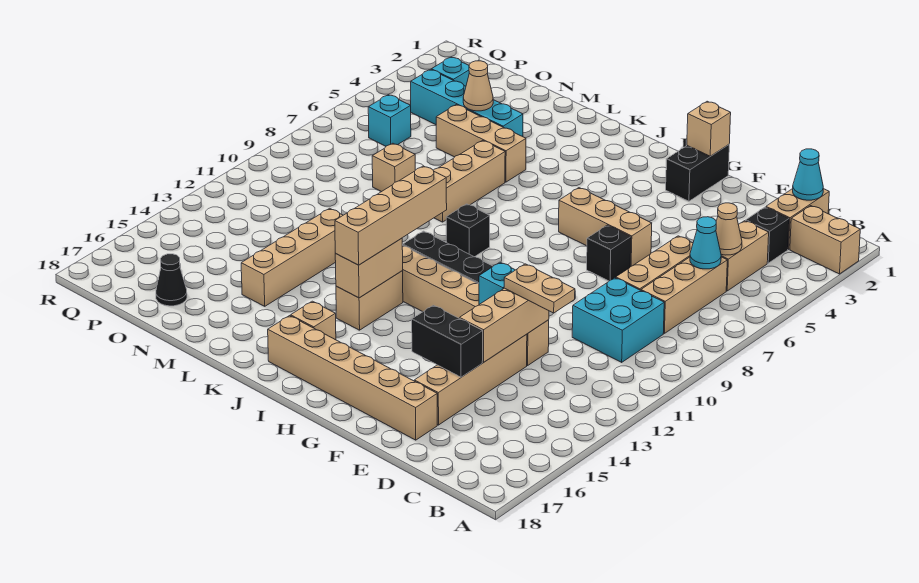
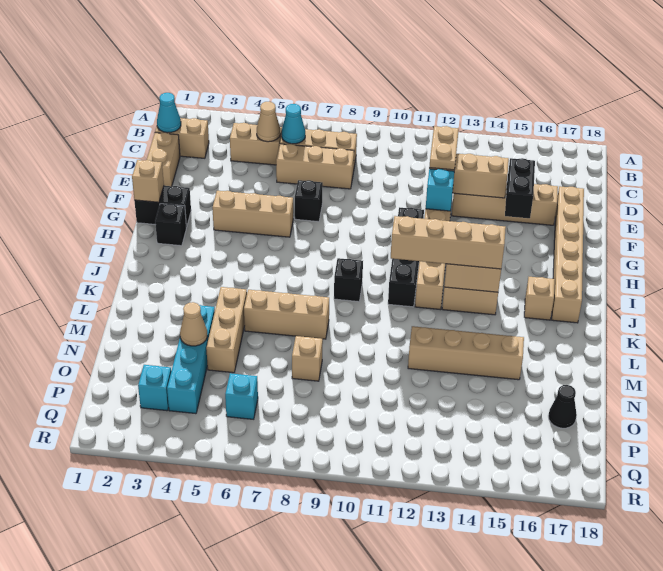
tan brick A2:B2 level 1 -> tan brick D1:E1 level 1
black brick C3 level 1 -> black brick H2 level 1
cyan brick C9:D10 level 1 -> none
tan brick F6:H6 level 1 -> tan brick G4:G6 level 1

